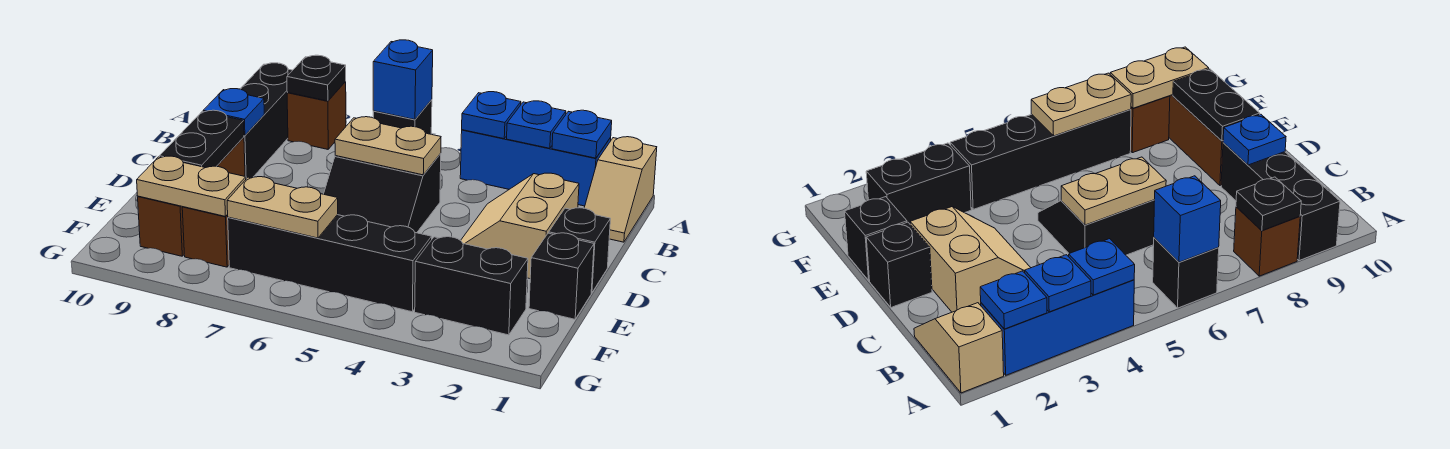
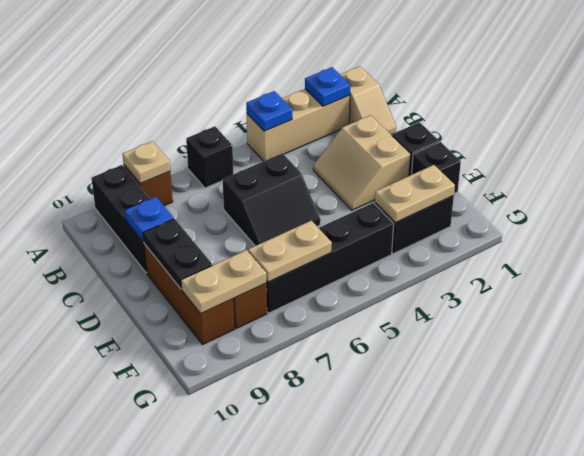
blue brick A2:A4 level 1 -> tan brick A2:A4 level 1
blue plate A3 level 2 -> none
blue brick A6 level 2 -> none
black plate A8 level 2 -> tan plate A8 level 2
tan plate C5:C6 level 2 -> tan plate F2:F3 level 2

